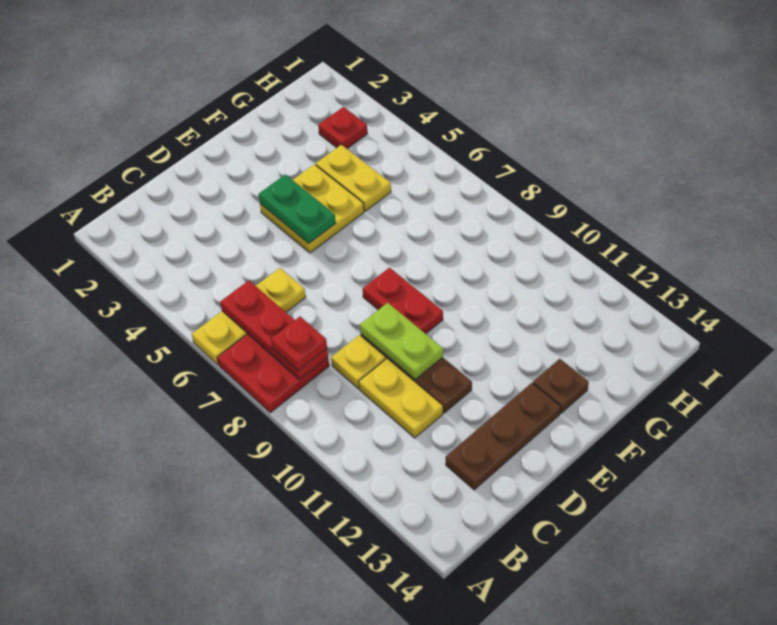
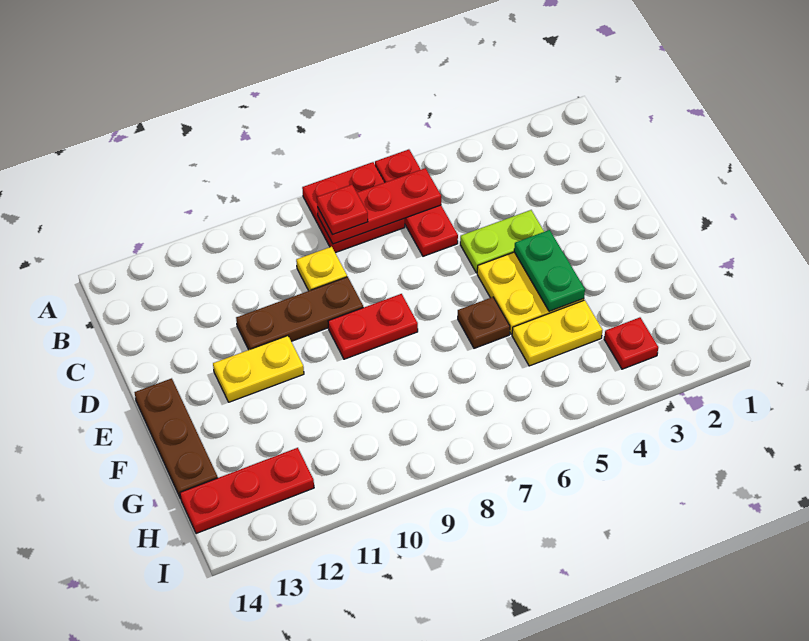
yellow plate A6:C6 level 1 -> red plate A6:C6 level 1
yellow plate C10:C11 level 1 -> yellow plate E11:E12 level 1
brown plate C13:E13 level 1 -> brown plate E14:G14 level 1
lime plate D9:D10 level 2 -> lime plate D4:D5 level 1
green plate E4:E5 level 2 -> green plate E4:F4 level 2
brown plate F13 level 1 -> brown plate F6 level 1
none -> red plate H12:H14 level 1

